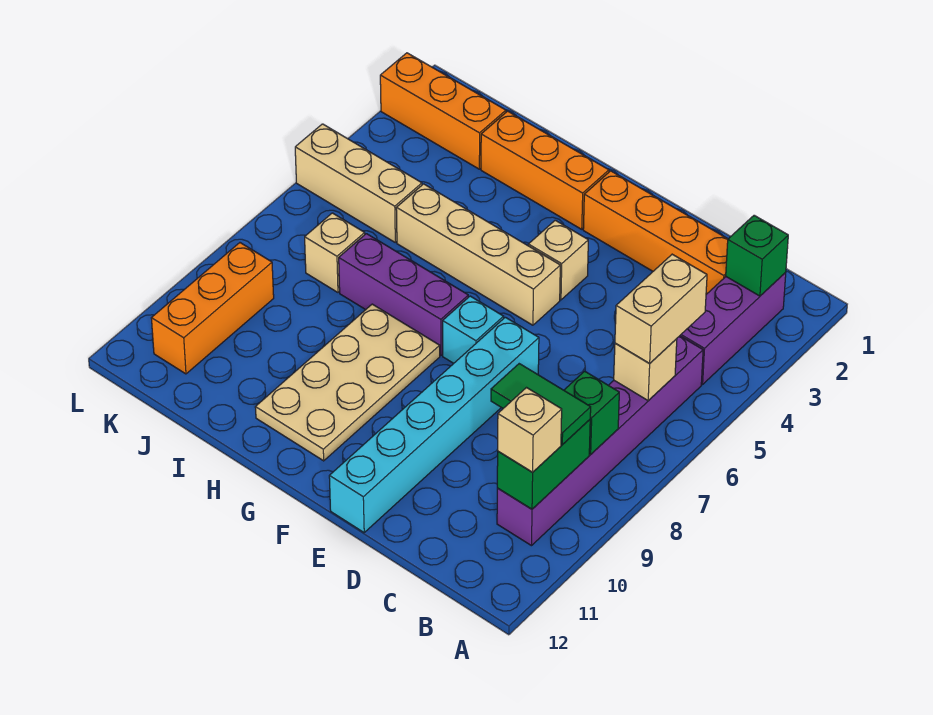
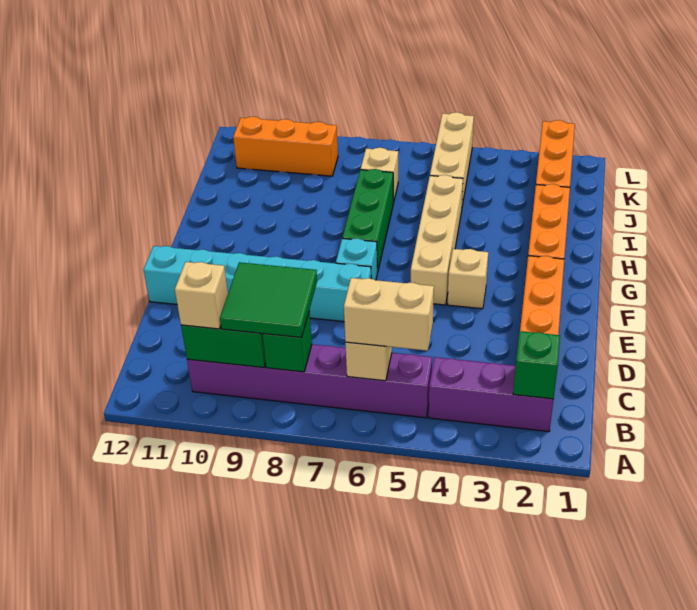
green tile B9:C9 level 3 -> green tile B8:C9 level 3
purple brick G7:I7 level 1 -> green brick G7:I7 level 1
tan plate G8:H11 level 1 -> none

